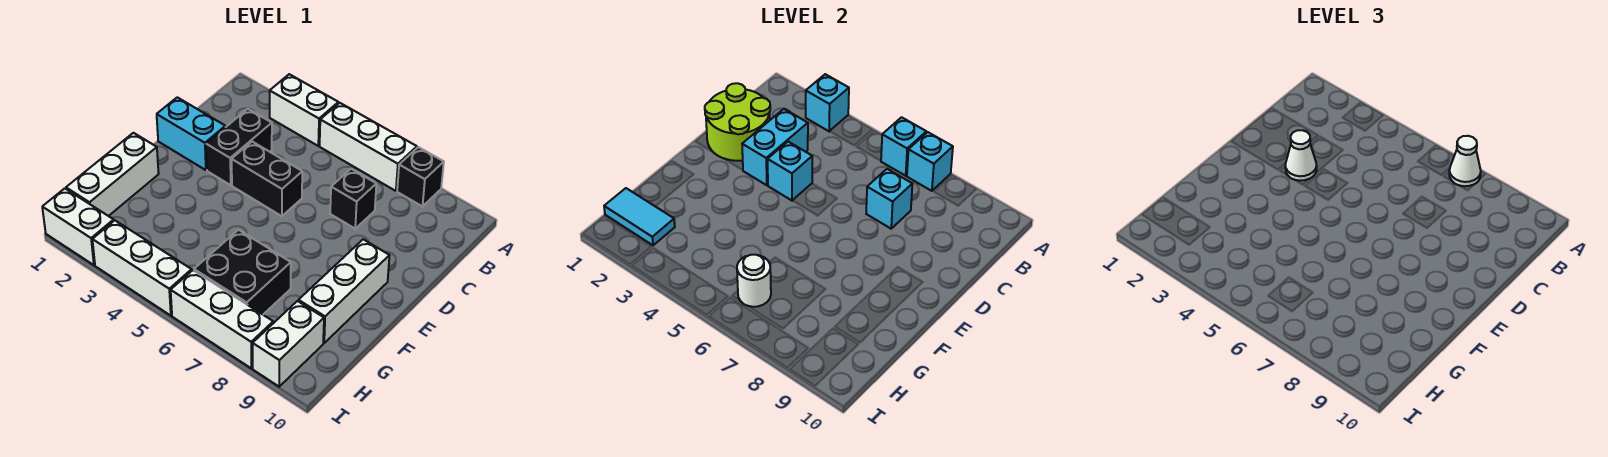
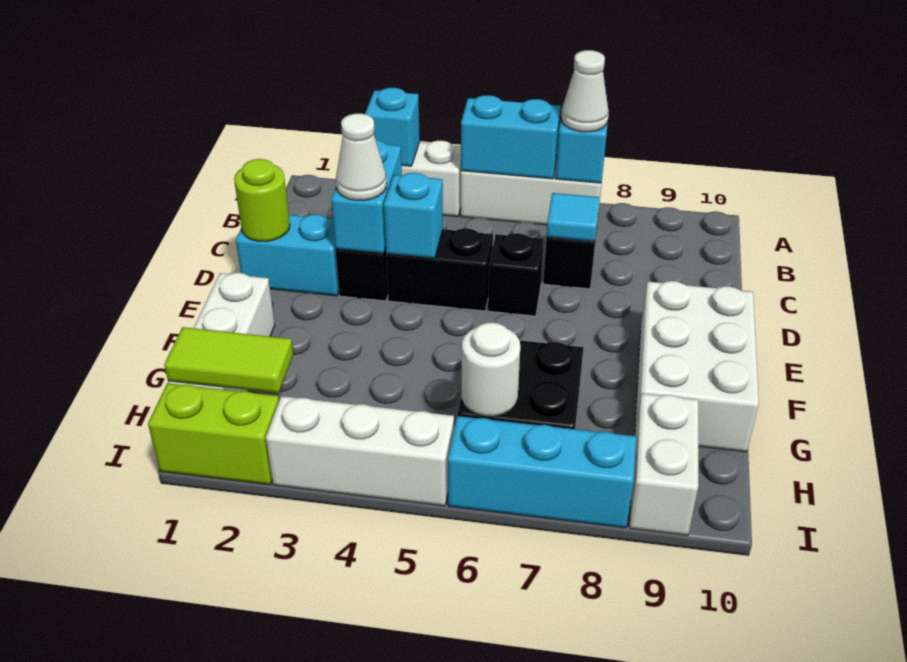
cyan brick A6 level 2 -> cyan brick A5:A6 level 2
black brick A8 level 1 -> black brick D6 level 1
lime round brick C1:D2 level 2 -> lime round brick D1 level 2
cyan brick C7 level 2 -> cyan tile C7 level 2
white brick E9:G9 level 1 -> white brick E9:G10 level 1
cyan tile H1:H2 level 2 -> lime tile H1:H2 level 2
white brick I1:I2 level 1 -> lime brick I1:I2 level 1
white brick I6:I8 level 1 -> cyan brick I6:I8 level 1

